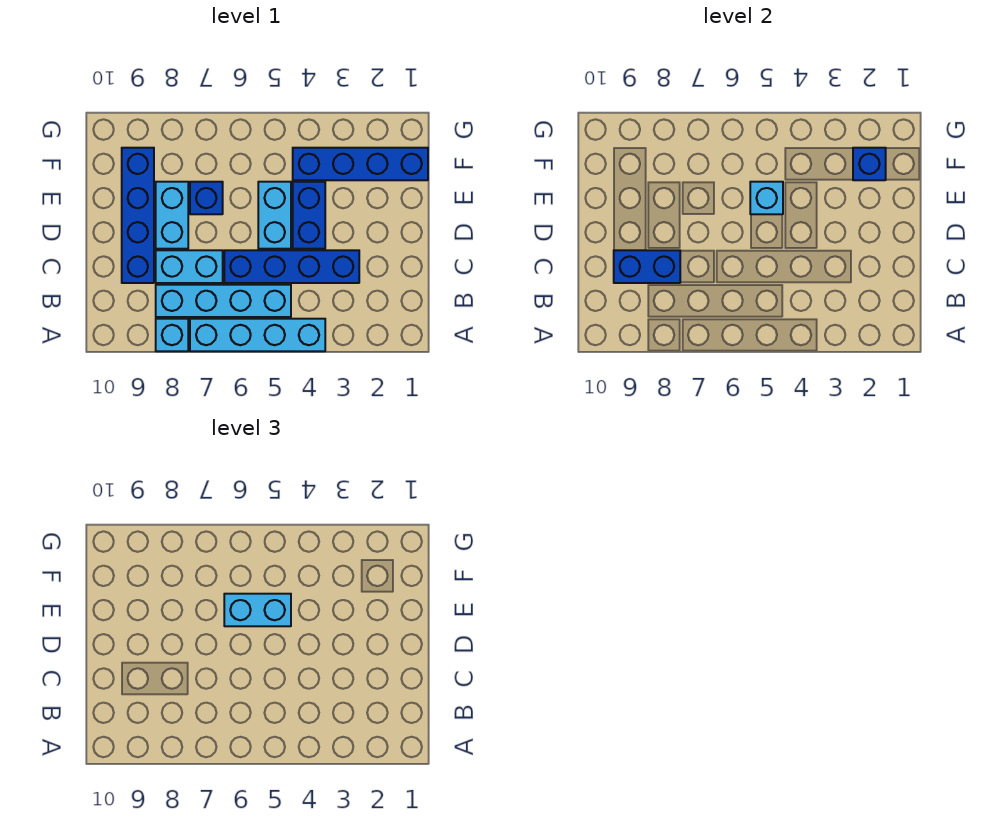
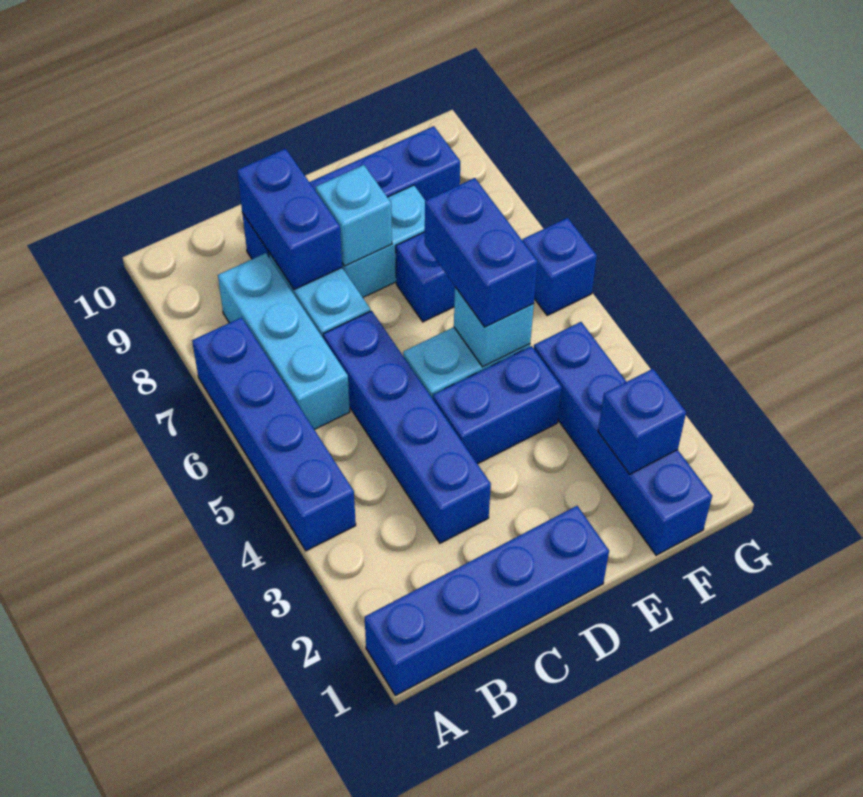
none -> blue brick A1:D1 level 1
cyan brick A4:A7 level 1 -> blue brick A4:A7 level 1
cyan brick A8 level 1 -> cyan brick D8 level 2
cyan brick B5:B8 level 1 -> cyan brick B6:B8 level 1
cyan brick E5:E6 level 3 -> blue brick E5:E6 level 3
none -> blue brick G6 level 1

